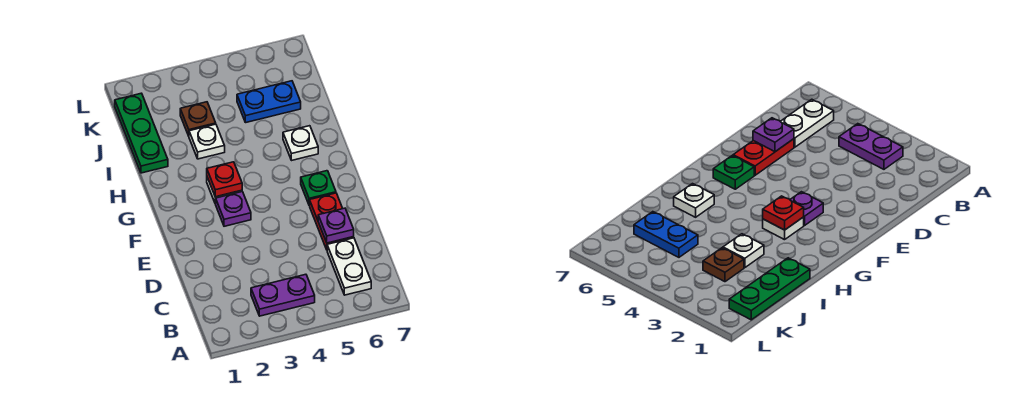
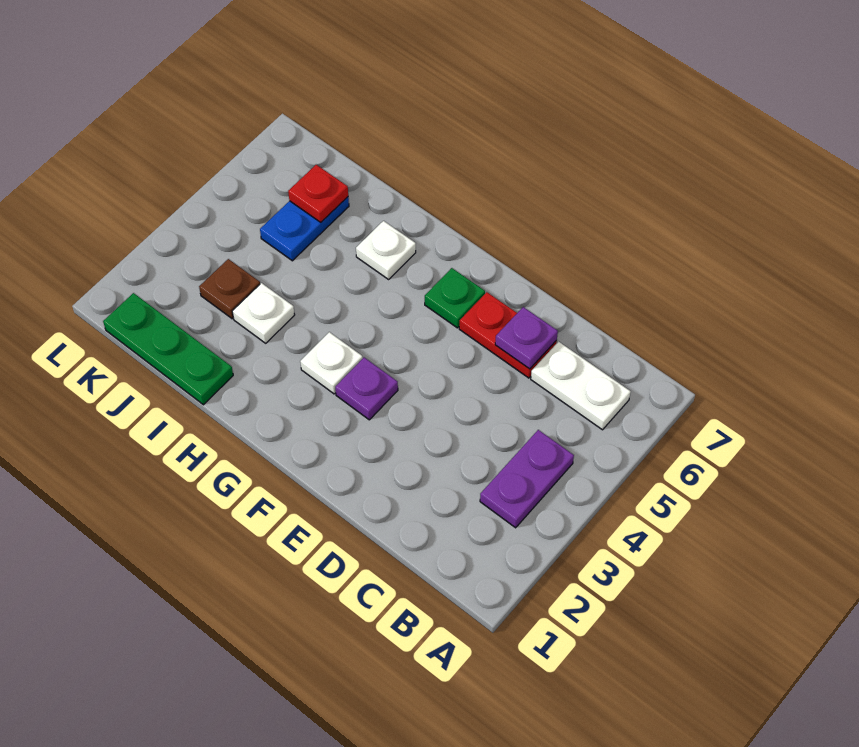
red plate G3 level 2 -> red plate J6 level 2

